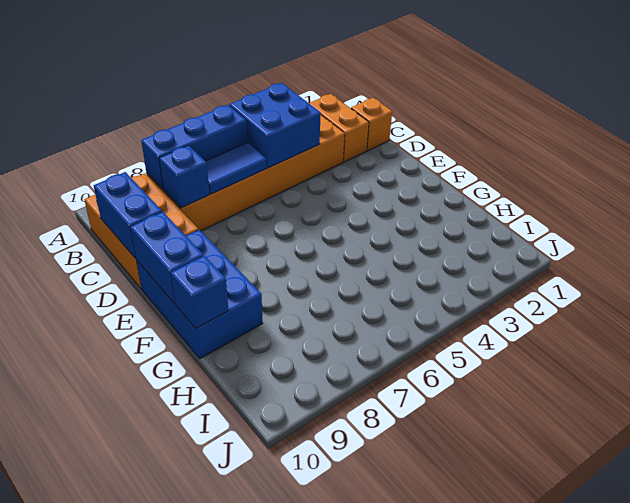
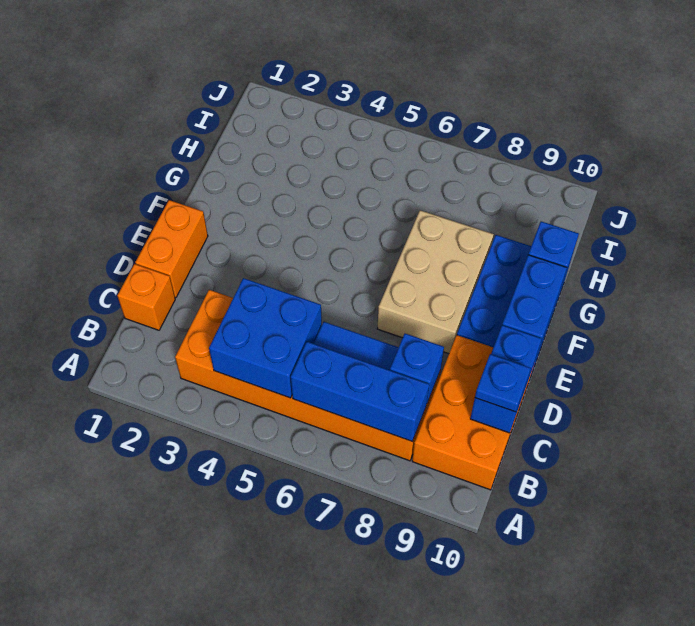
orange brick B2:C2 level 1 -> orange brick D1:E1 level 1
none -> blue plate C10 level 3
none -> tan brick E7:G8 level 1

